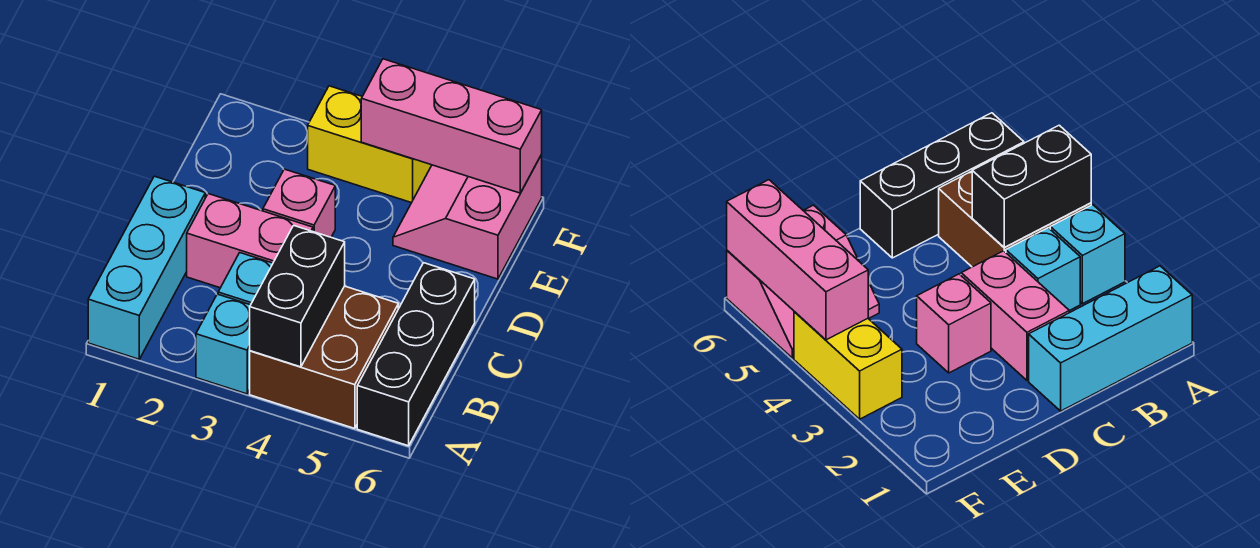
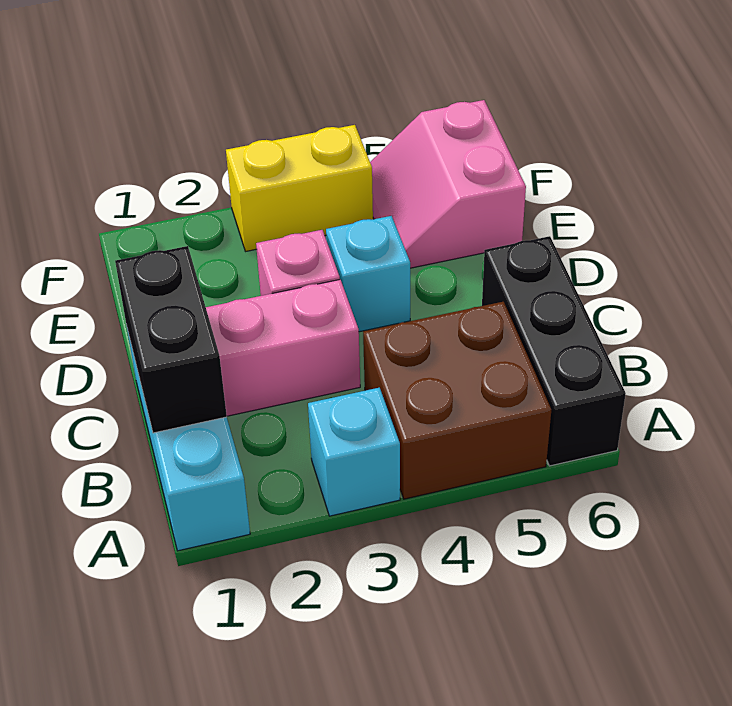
black brick A4:B4 level 2 -> black brick B1:C1 level 2
cyan brick B3 level 1 -> cyan brick D4 level 1
pink brick F4:F6 level 2 -> none

